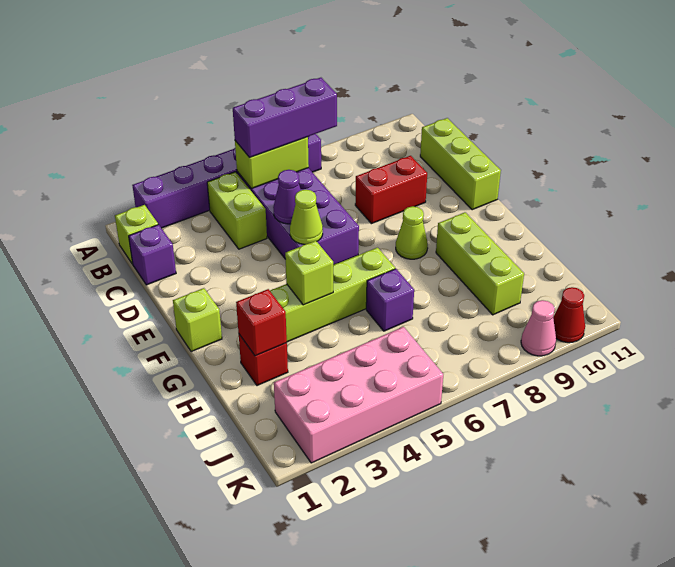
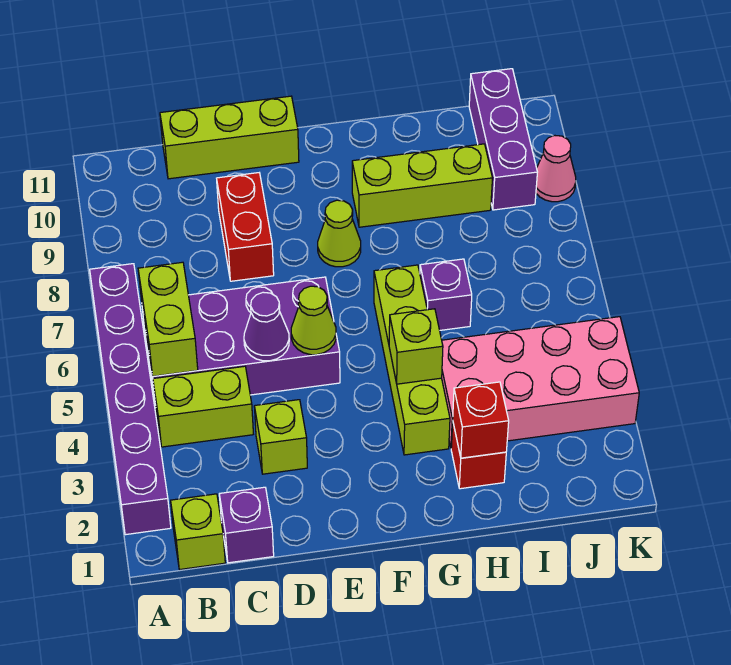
purple brick B5:B7 level 3 -> purple brick J9:J11 level 1
lime brick F1 level 1 -> lime brick D3 level 1
pink brick J2:K5 level 1 -> pink brick H3:K4 level 1
red cone K10 level 1 -> none

